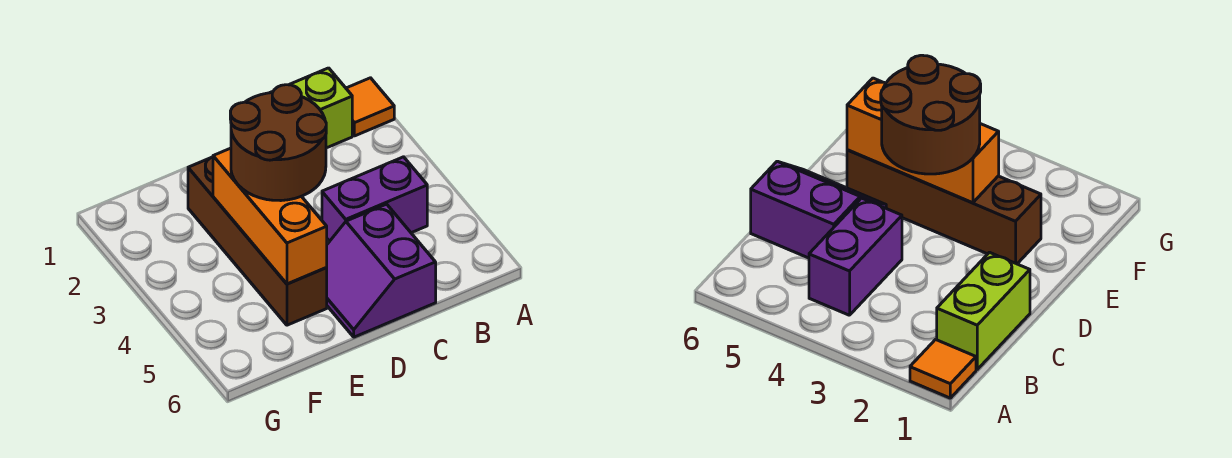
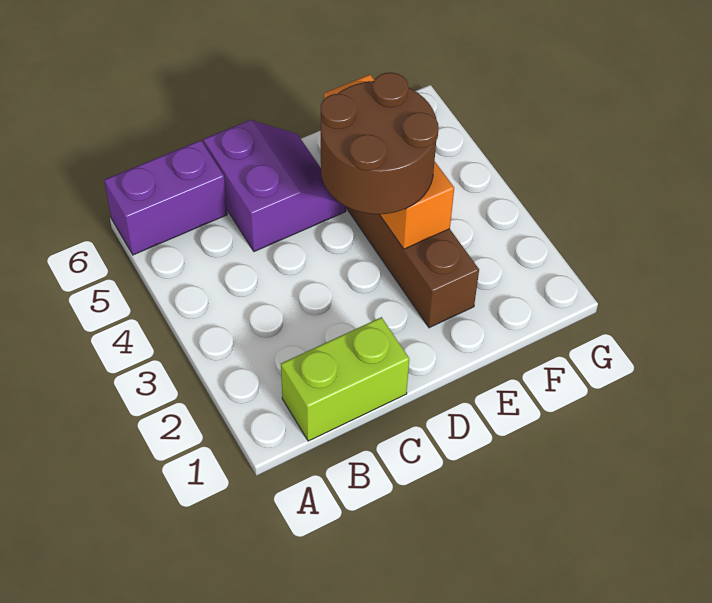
orange tile A1 level 1 -> none
purple brick B4:C4 level 1 -> purple brick A6:B6 level 1

